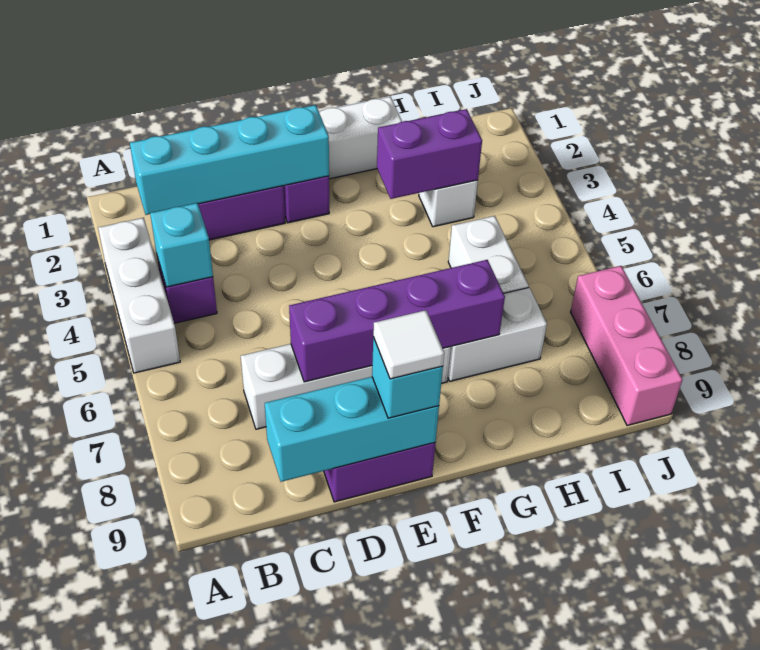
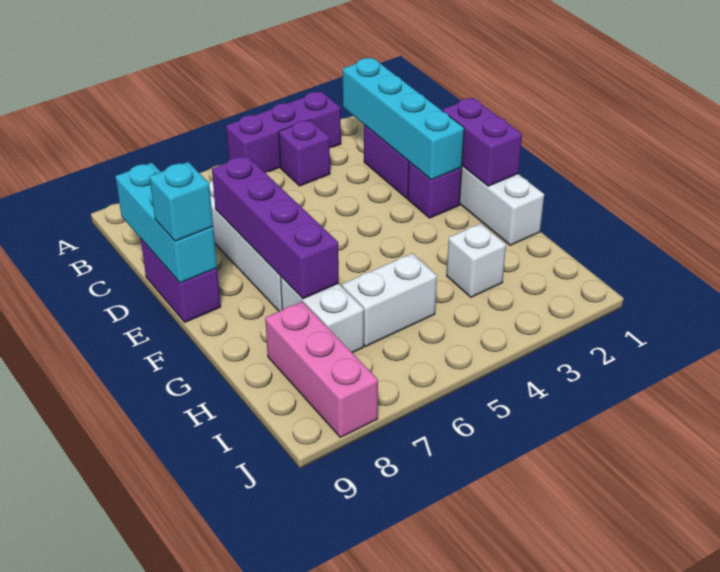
white brick A3:A5 level 1 -> purple brick A3:A5 level 1
cyan brick B4 level 2 -> none
white tile E9 level 4 -> none
purple brick G3:H3 level 2 -> purple brick E1:F1 level 2
pink brick J7:J9 level 1 -> pink brick H8:J8 level 1

